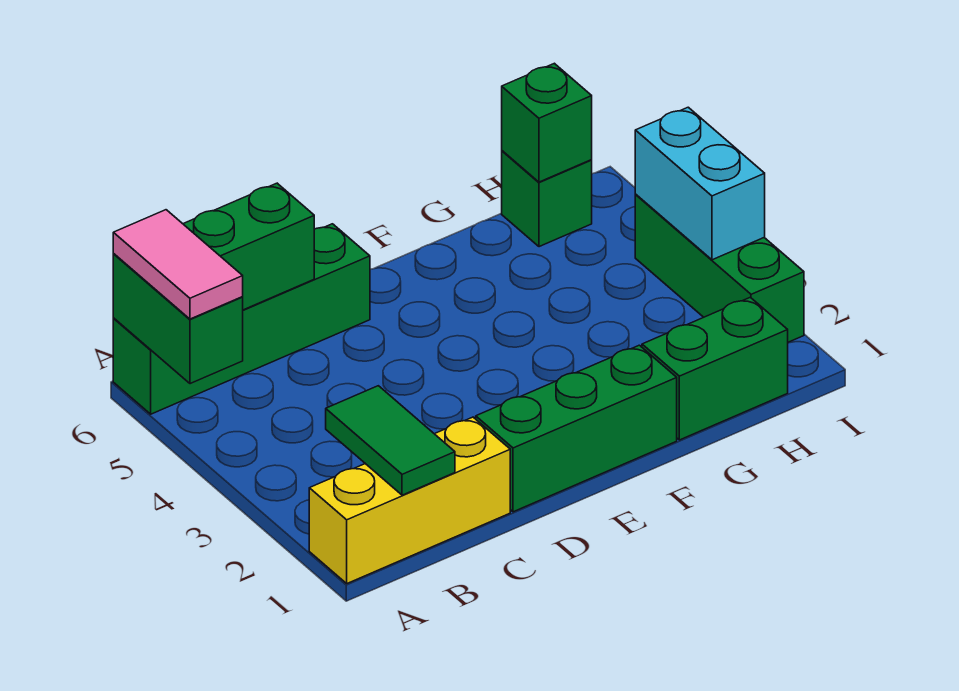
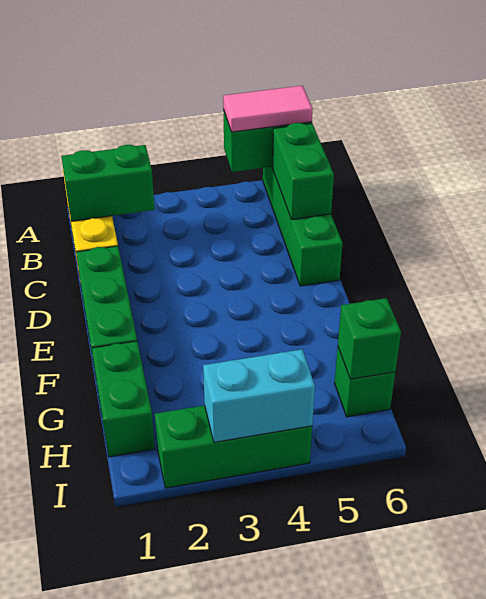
green tile B1:B2 level 2 -> green brick B1:B2 level 2

